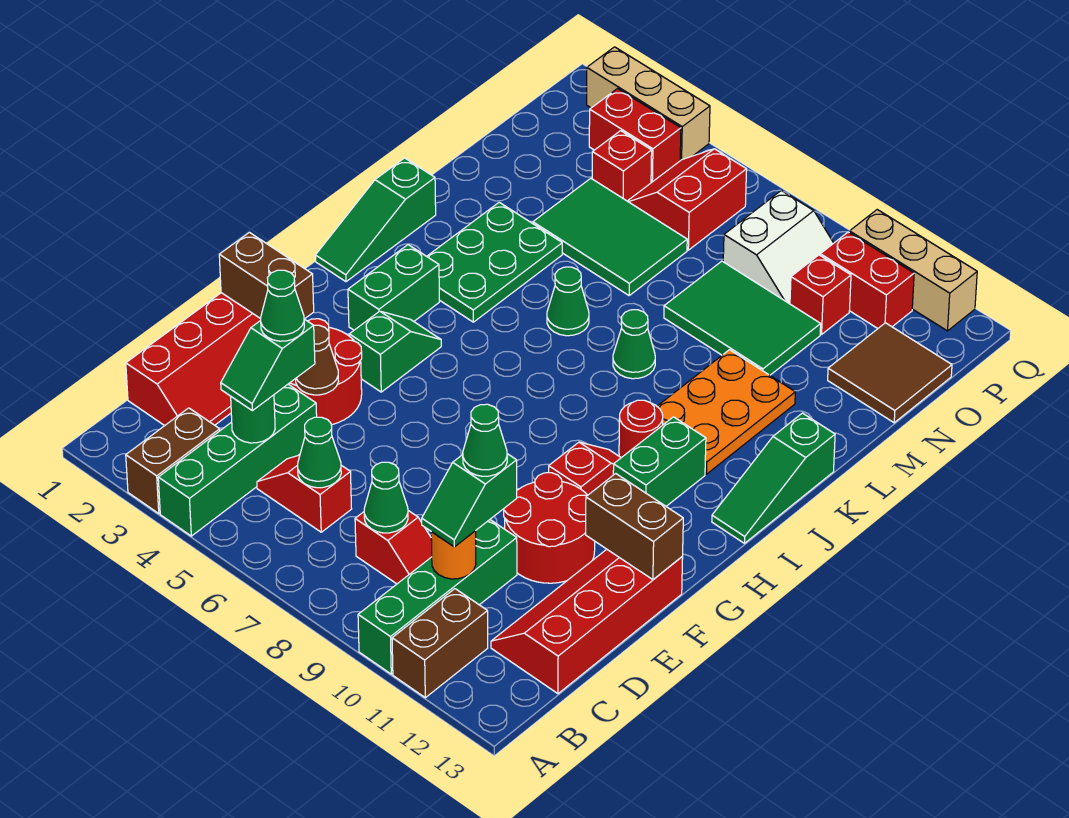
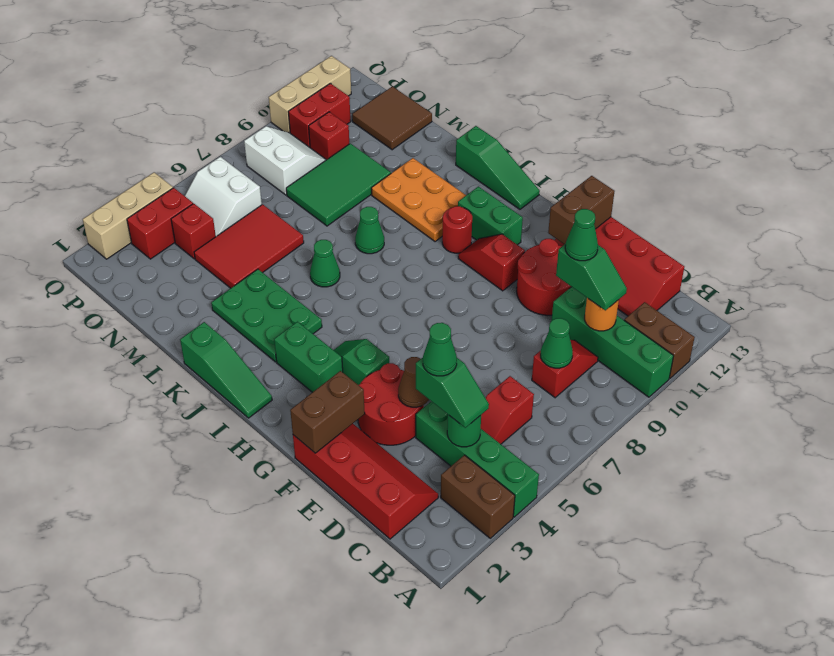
green cone C6 level 2 -> none
green tile M4:N6 level 1 -> red tile M4:N6 level 1
red slope O5:P6 level 1 top 6 -> white slope O5:P6 level 1 top 6

